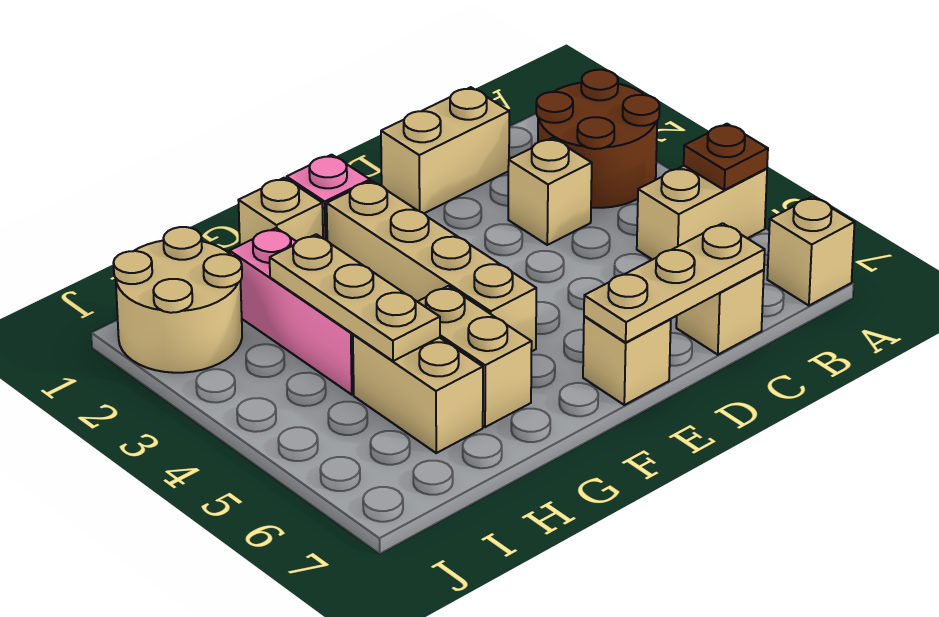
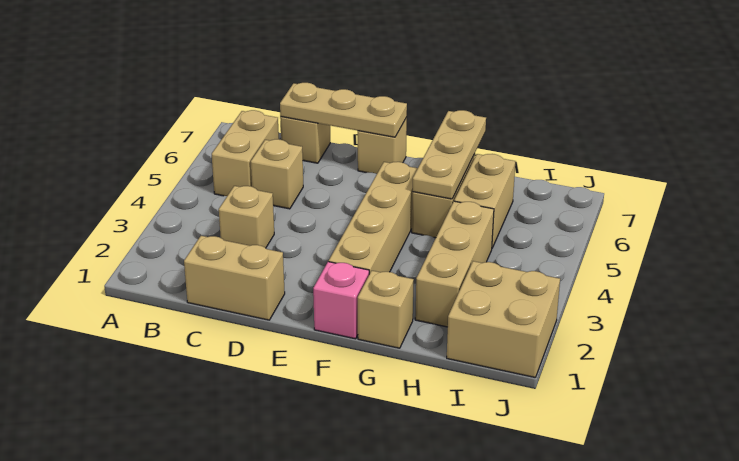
brown round brick A2:B3 level 1 -> none
tan brick A5:B5 level 1 -> tan brick B5:B6 level 1
brown plate A5 level 2 -> none
tan brick A7 level 1 -> tan brick C5 level 1
pink brick H2:H4 level 1 -> tan brick H2:H4 level 1
tan plate H3:H5 level 2 -> tan plate G5:G7 level 2
tan round brick I1:J2 level 1 -> tan brick I1:J2 level 1

